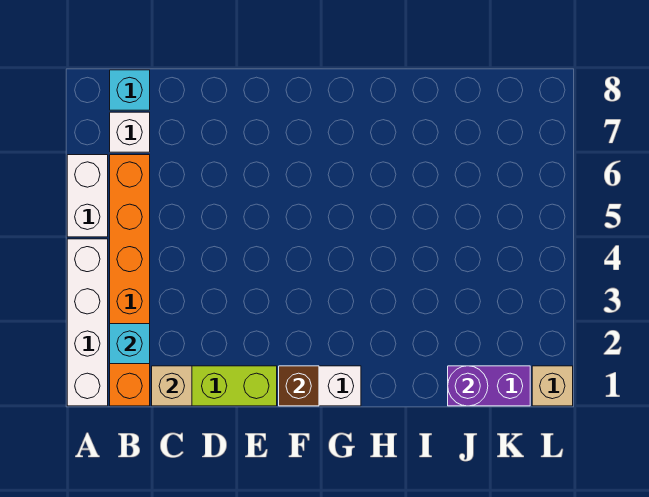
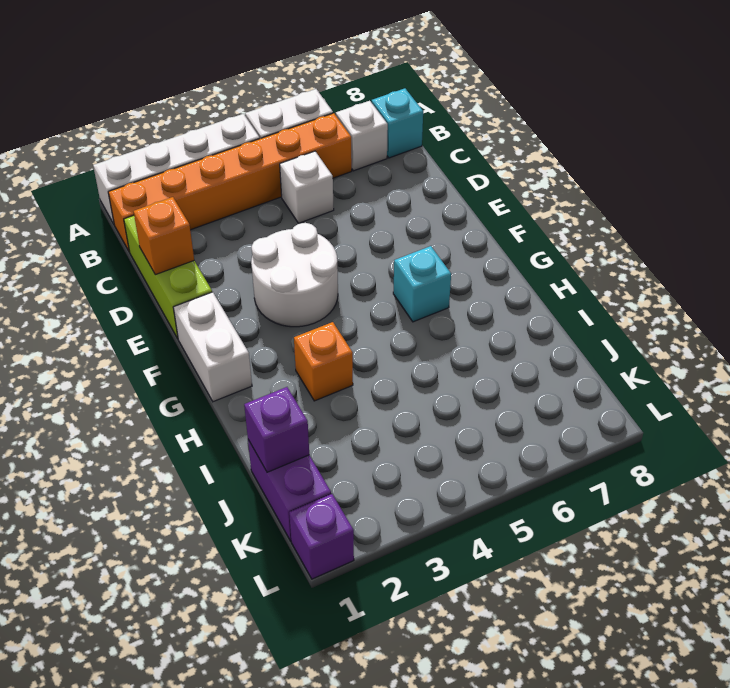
cyan brick B2 level 2 -> cyan brick G6 level 1
tan brick C1 level 2 -> none
none -> white brick C5 level 1
none -> orange brick D1 level 2
none -> white round brick E3:F4 level 1
brown brick F1 level 2 -> none
none -> orange brick H3 level 1
purple round brick J1 level 2 -> purple brick J1 level 2
tan brick L1 level 1 -> purple brick L1 level 1

